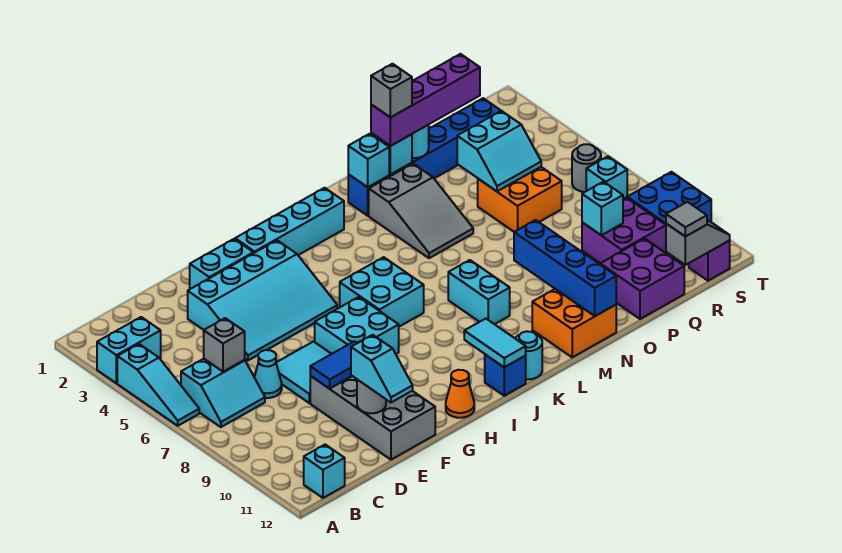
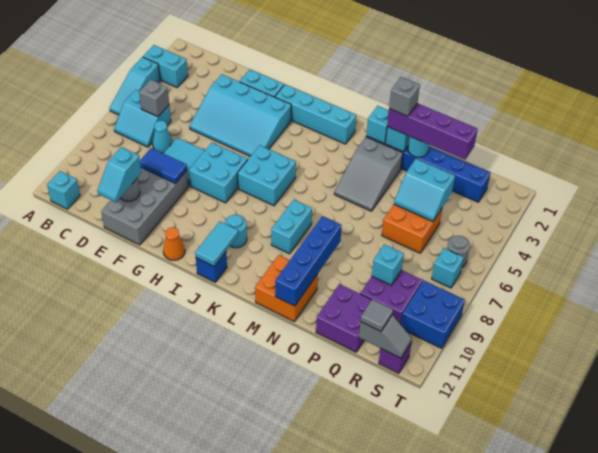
cyan round brick K12 level 1 -> cyan round brick J10 level 1

